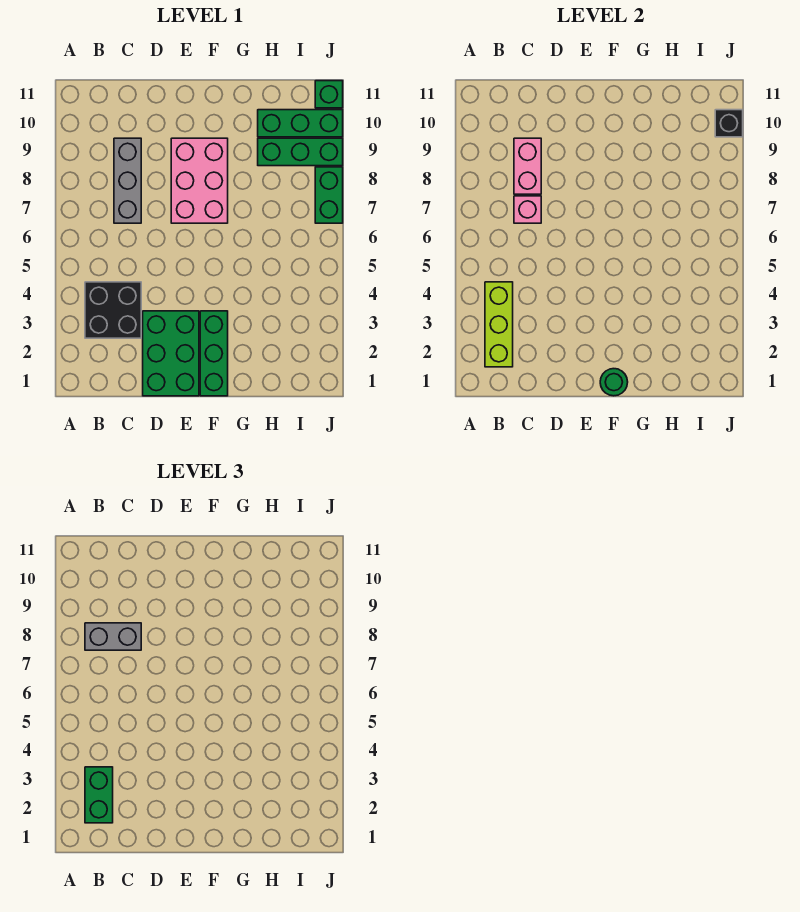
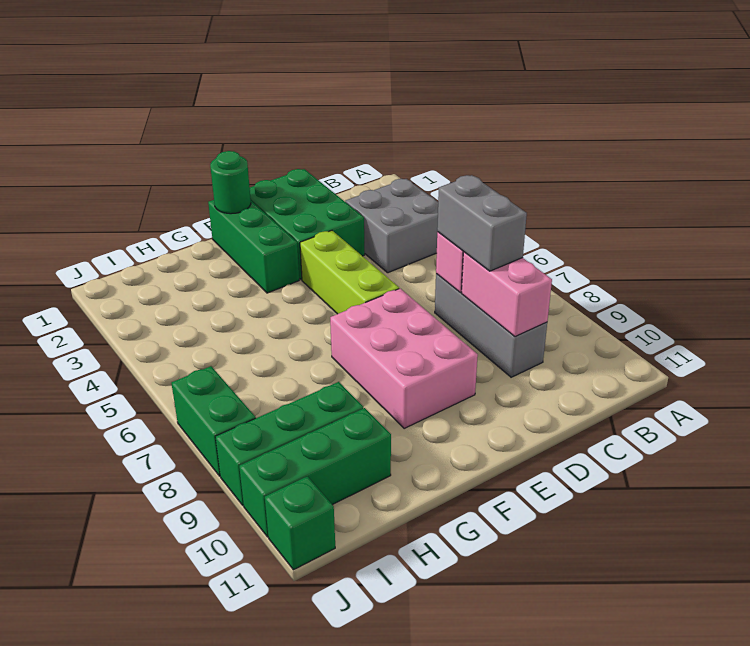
lime brick B2:B4 level 2 -> lime brick E4:E6 level 1
green brick B2:B3 level 3 -> none
black brick B3:C4 level 1 -> grey brick B3:C4 level 1
grey brick B8:C8 level 3 -> grey brick C7:C8 level 3
black brick J10 level 2 -> none

